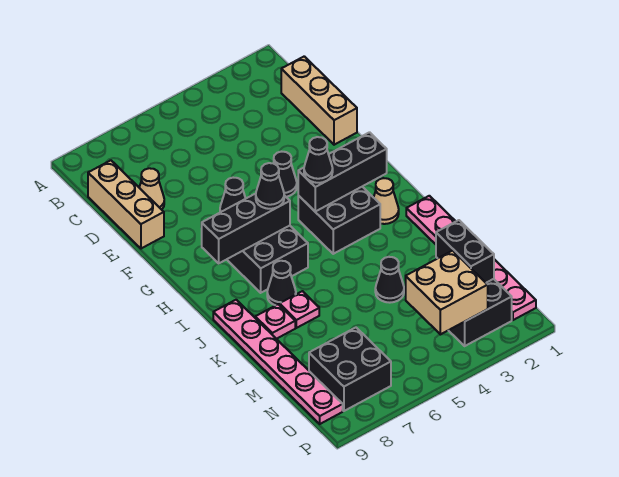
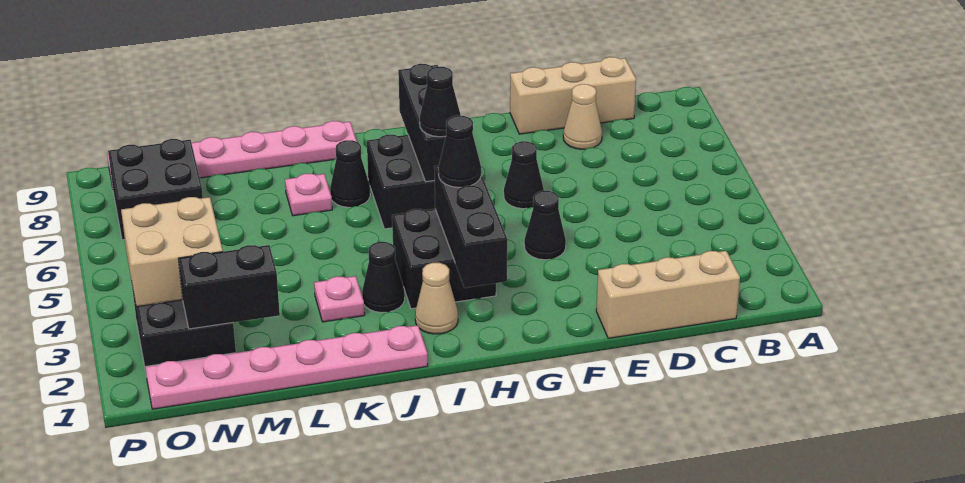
pink plate K8 level 1 -> pink plate K3 level 1
black cone L4 level 1 -> black cone J3 level 1

